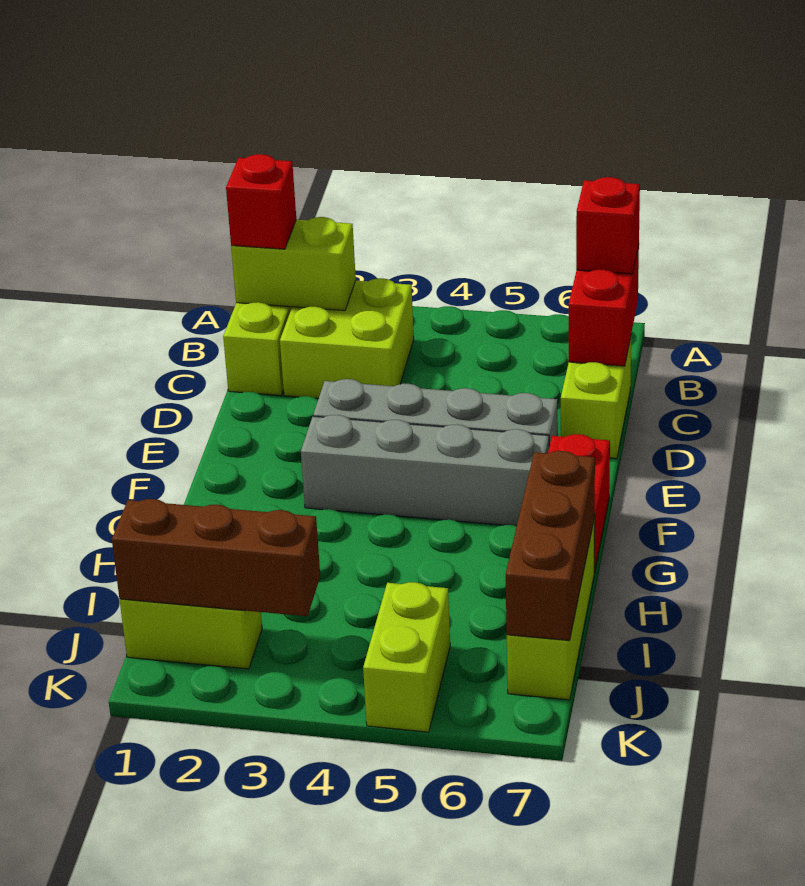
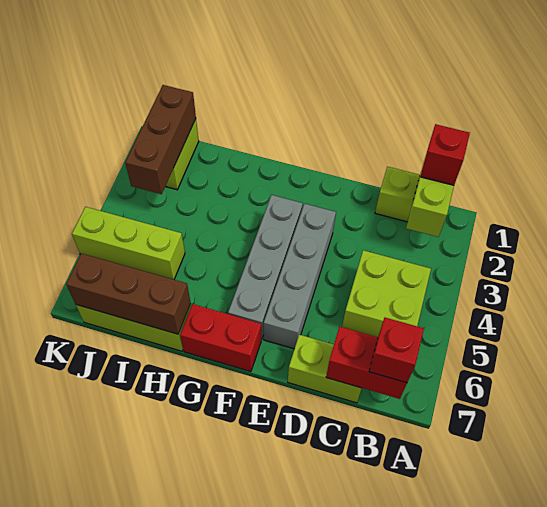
lime brick B2:C3 level 1 -> lime brick B4:C5 level 1
lime brick J5:K5 level 1 -> lime brick I5:K5 level 1

